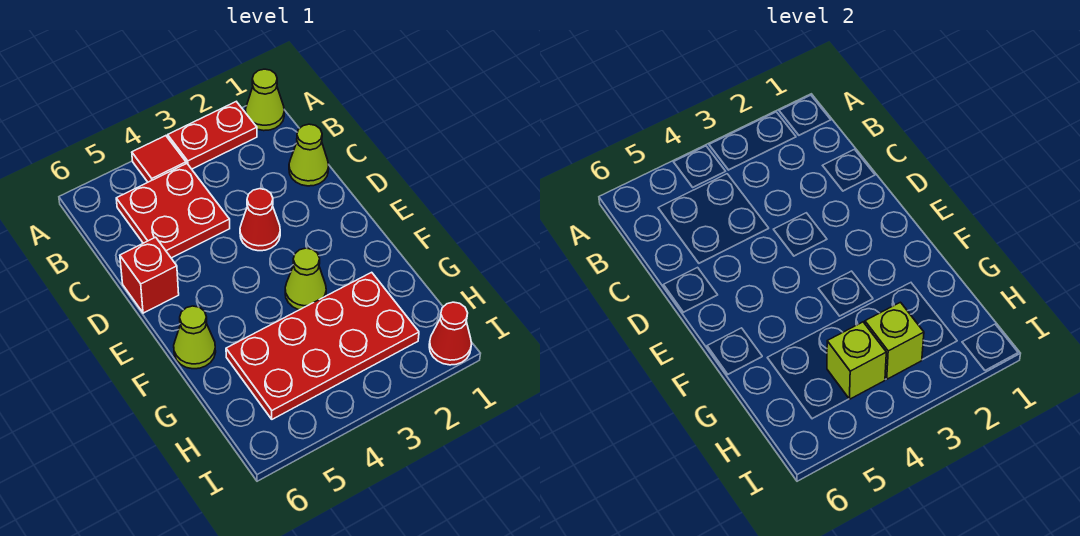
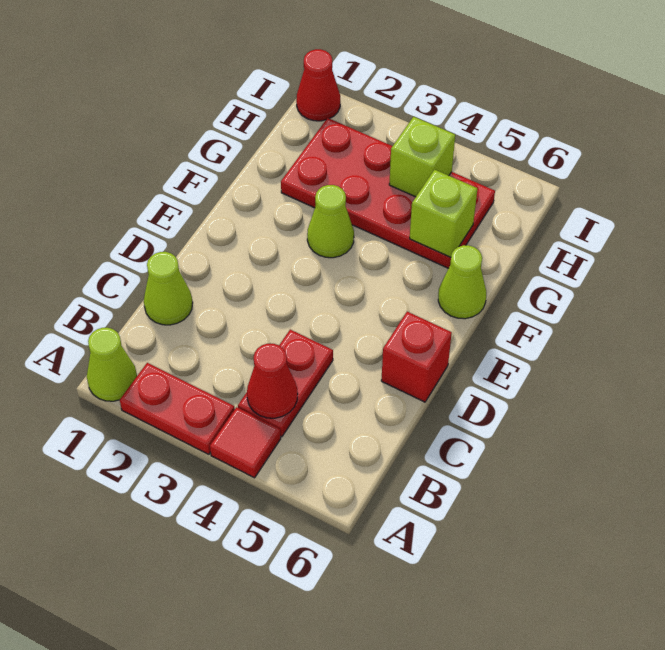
red plate B4:C5 level 1 -> red plate B4:C4 level 1
red cone D3 level 1 -> red cone B4 level 2
lime brick H3 level 2 -> lime brick G5 level 2

